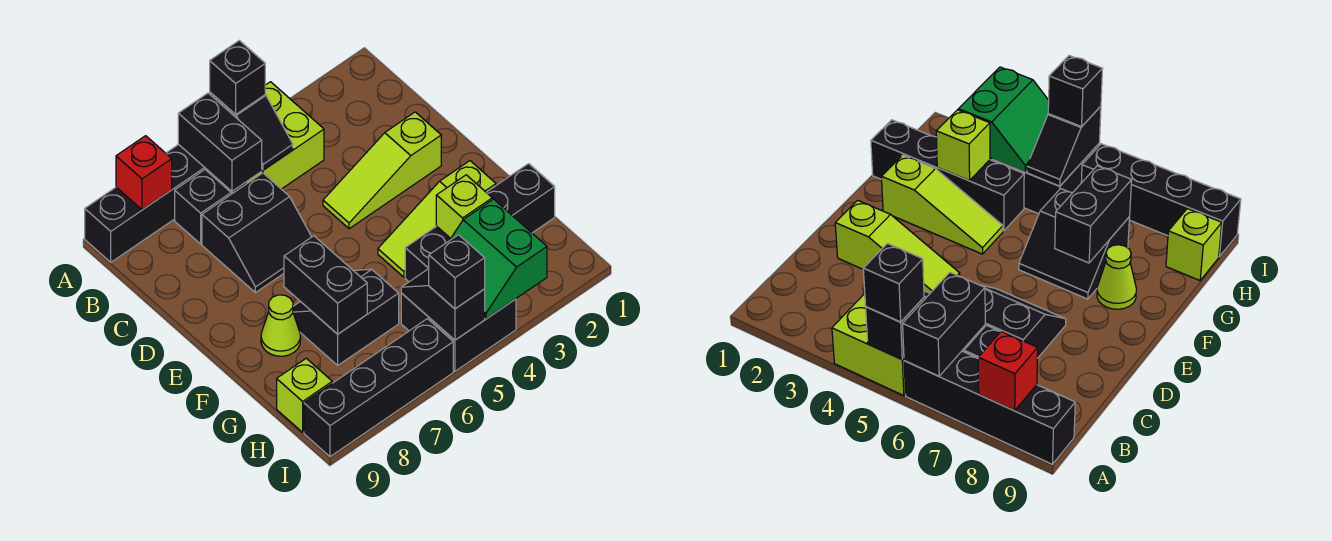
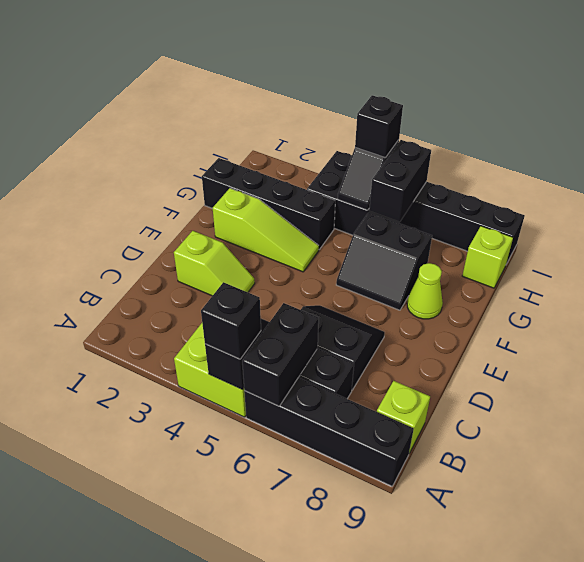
red brick A8 level 2 -> none
lime slope D2:D4 level 1 top 2 -> lime slope D2:D3 level 1 top 2
black brick F7:G7 level 2 -> black brick H6:I6 level 2
lime brick G3 level 2 -> lime brick B9 level 1
green slope H3:I4 level 2 top 3 -> none

